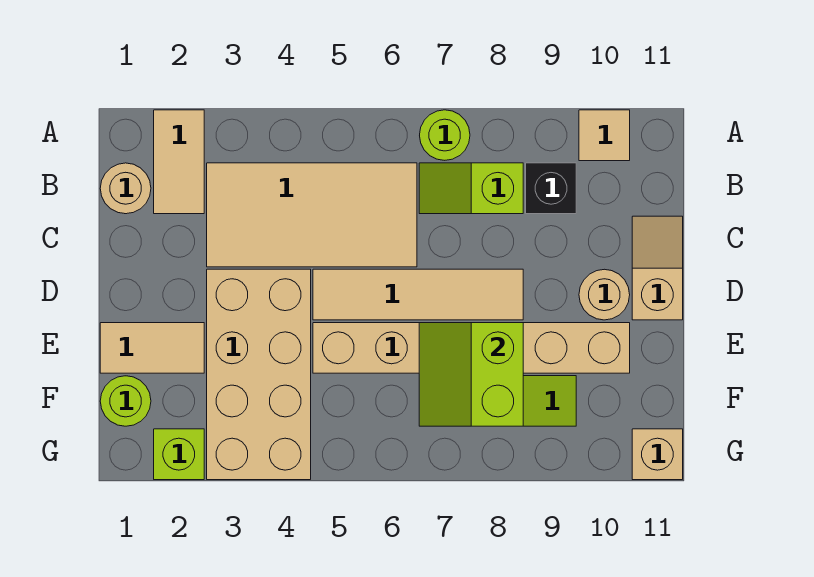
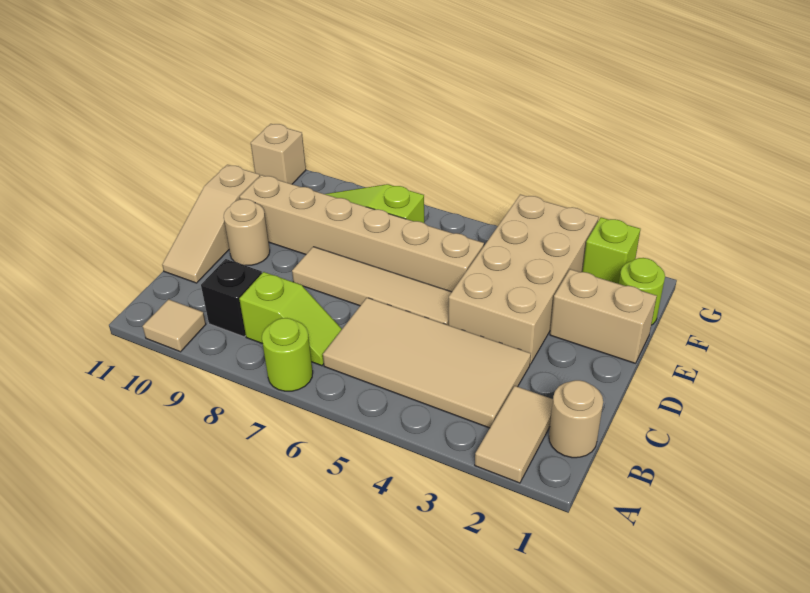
tan slope C11:D11 level 1 top D -> tan slope C11:E11 level 1 top E
tan tile E1:E2 level 1 -> tan brick E1:E2 level 1
lime slope E7:F8 level 2 top 8 -> none

